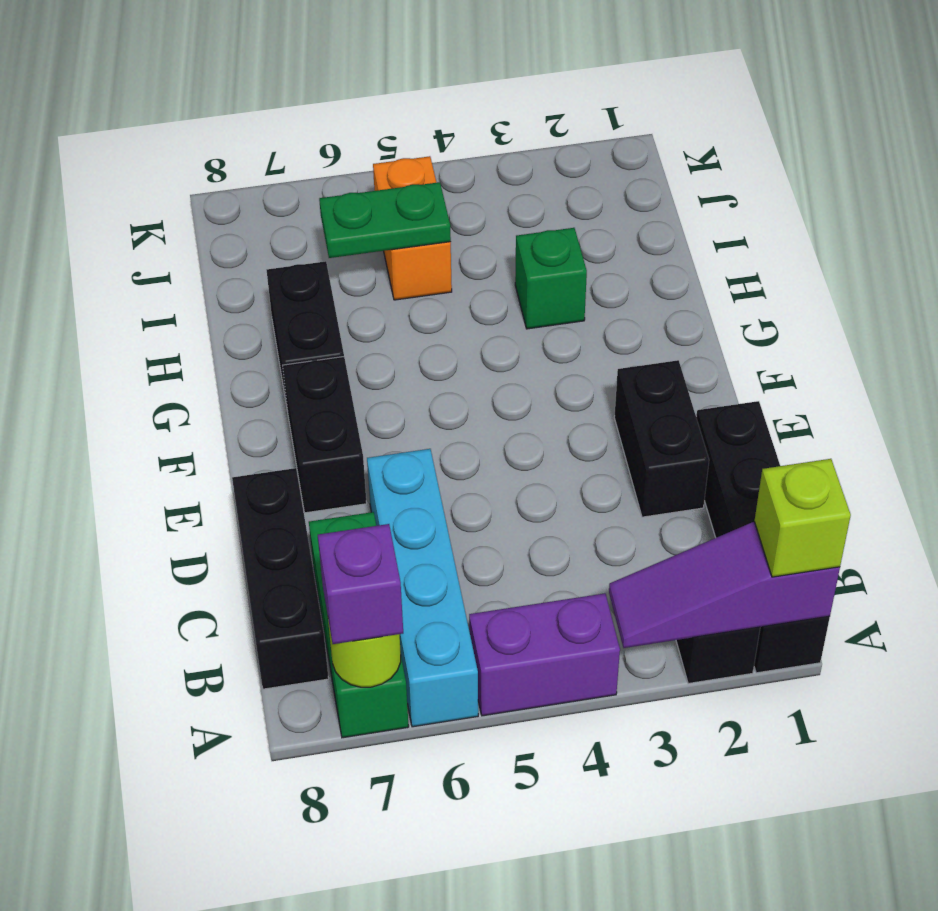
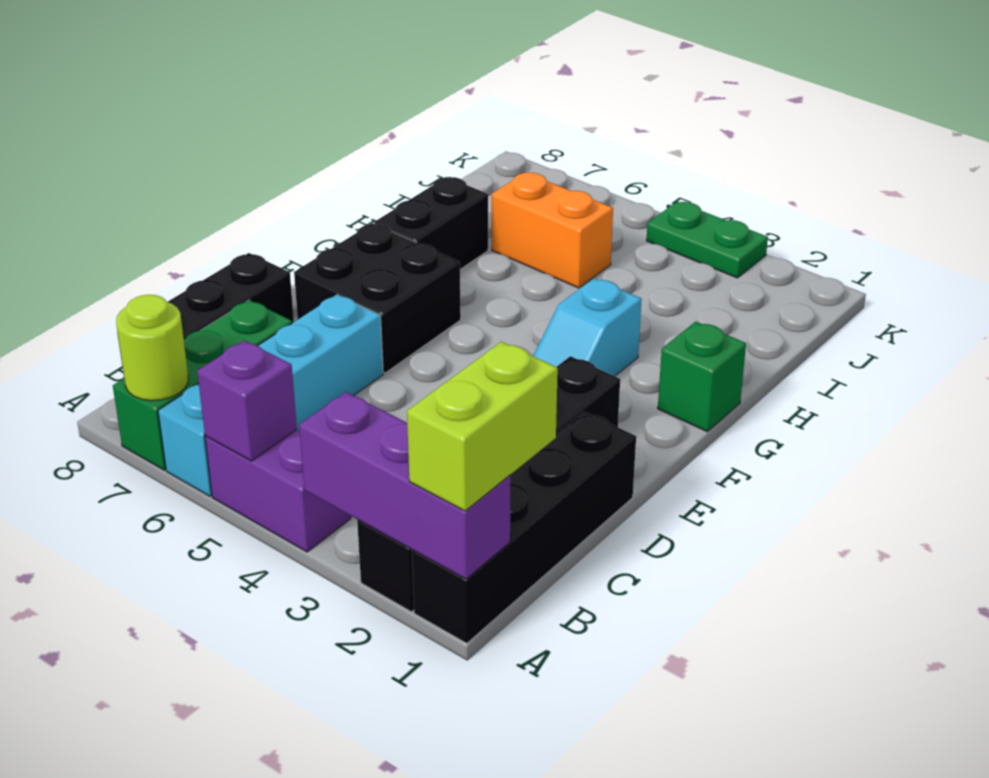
purple slope A1:A3 level 2 top 1 -> purple brick A1:A3 level 2
lime brick A1 level 3 -> lime brick A1:B1 level 3
purple brick A7 level 3 -> purple brick A5 level 2
black brick E7:F7 level 1 -> black brick E6:F7 level 1
none -> cyan slope F3:G3 level 1 top G
green brick H3 level 1 -> green brick G1 level 1
orange brick I5:J5 level 1 -> orange brick I5:I6 level 1
green plate I5:I6 level 2 -> green plate K3:K4 level 1

